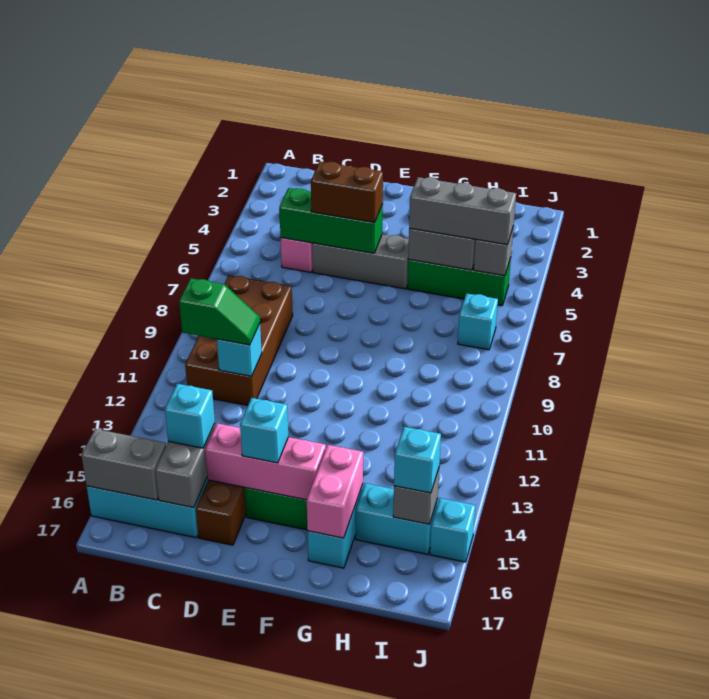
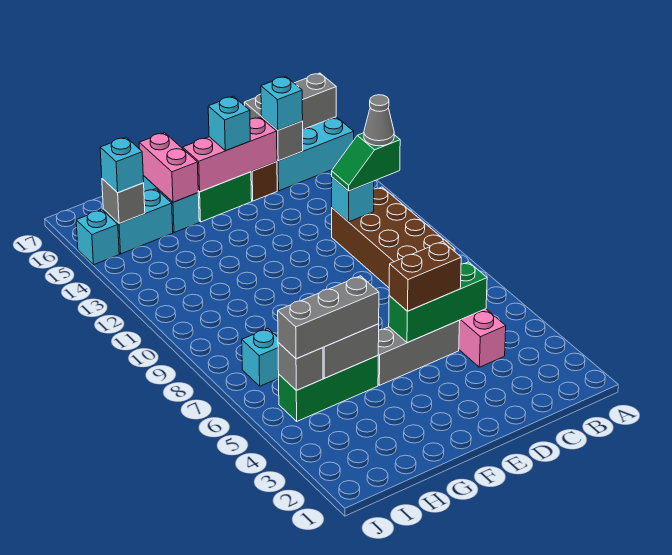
none -> grey cone B11 level 4

